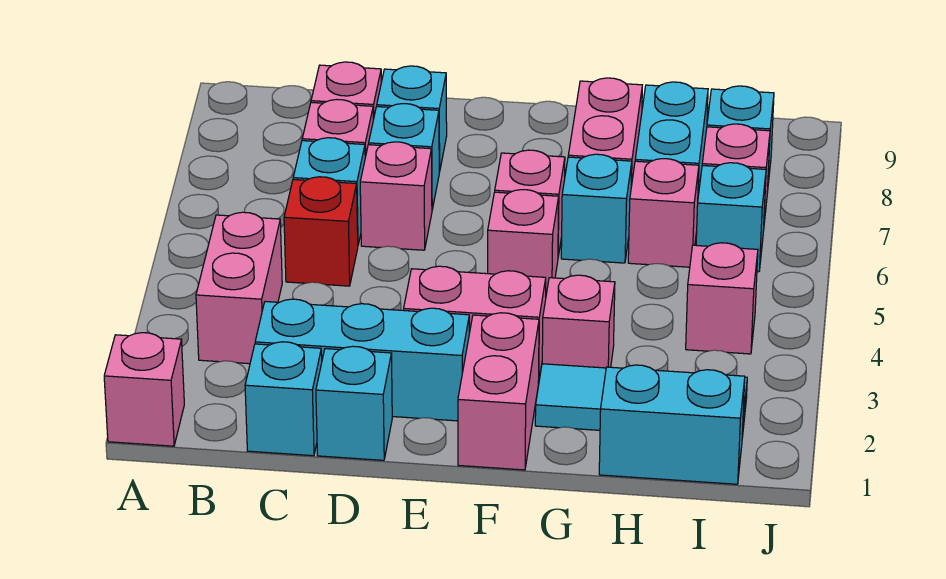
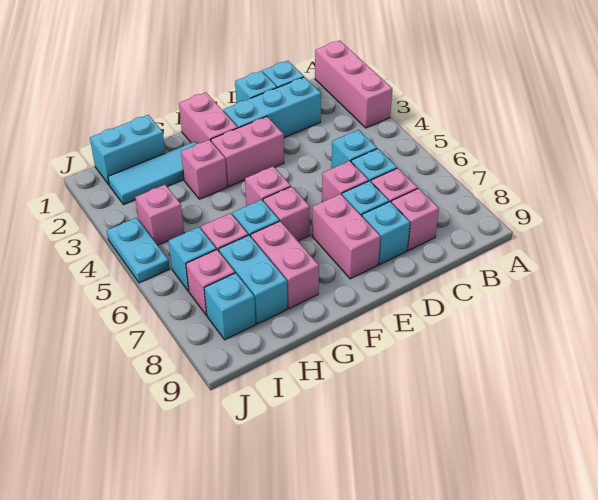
pink brick A1 level 1 -> pink brick A1:A3 level 1
pink brick B3:B4 level 1 -> pink brick E7:E8 level 1
red brick C5 level 1 -> cyan brick C5 level 1
none -> cyan plate J4:J5 level 1

